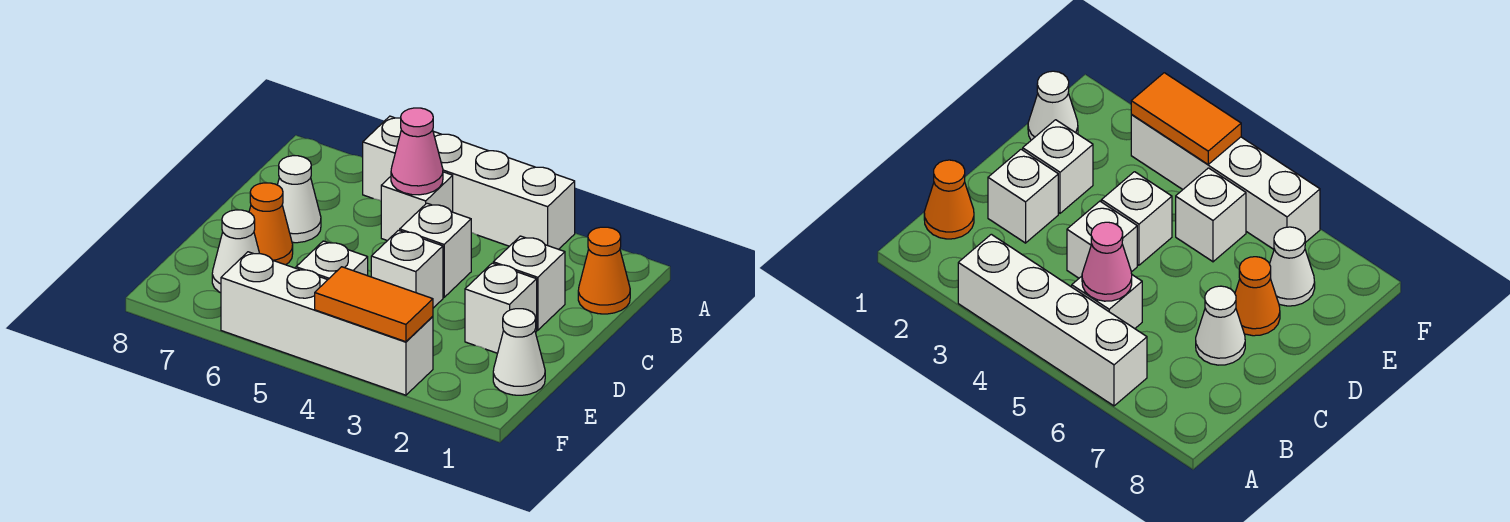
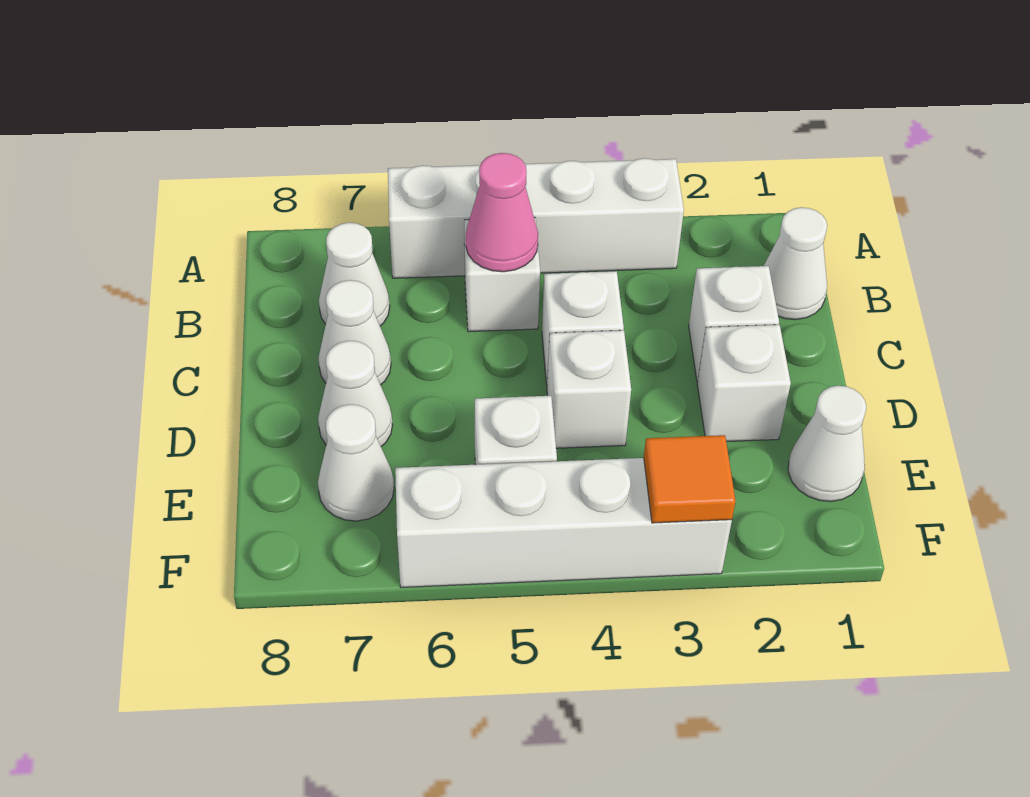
orange cone B1 level 1 -> white cone B1 level 1
none -> white cone B7 level 1
orange cone D7 level 1 -> white cone D7 level 1
orange tile F3:F4 level 2 -> orange tile F3 level 2

